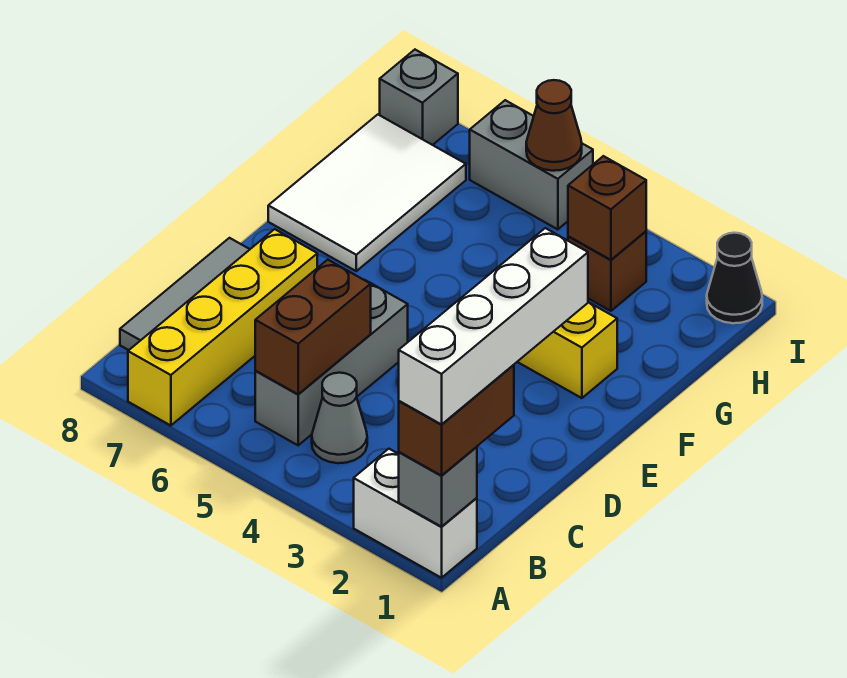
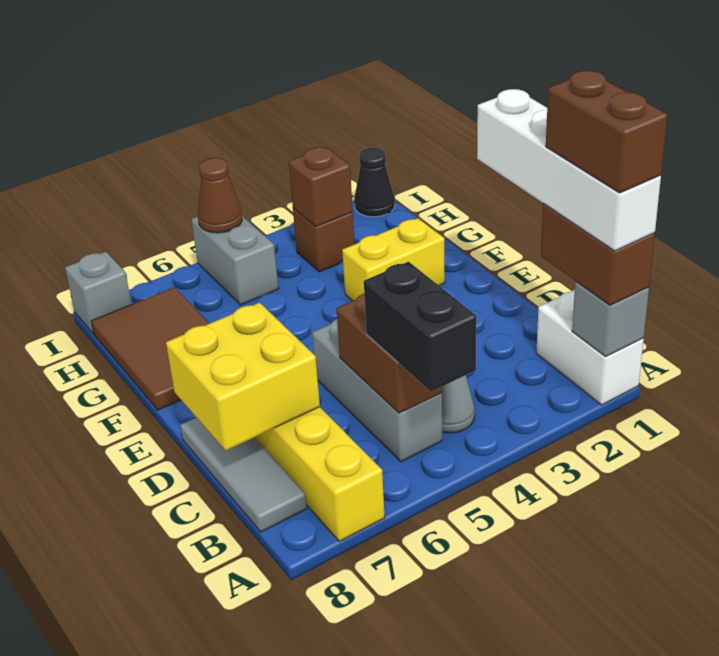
white brick A1:A2 level 1 -> white brick A1:B1 level 1
none -> brown brick A1:B1 level 5
none -> black brick A5:B5 level 3
none -> yellow brick C7:D8 level 2
white tile F7:H8 level 1 -> brown tile F7:H8 level 1
grey brick I5:I6 level 1 -> grey brick H5:I5 level 1

